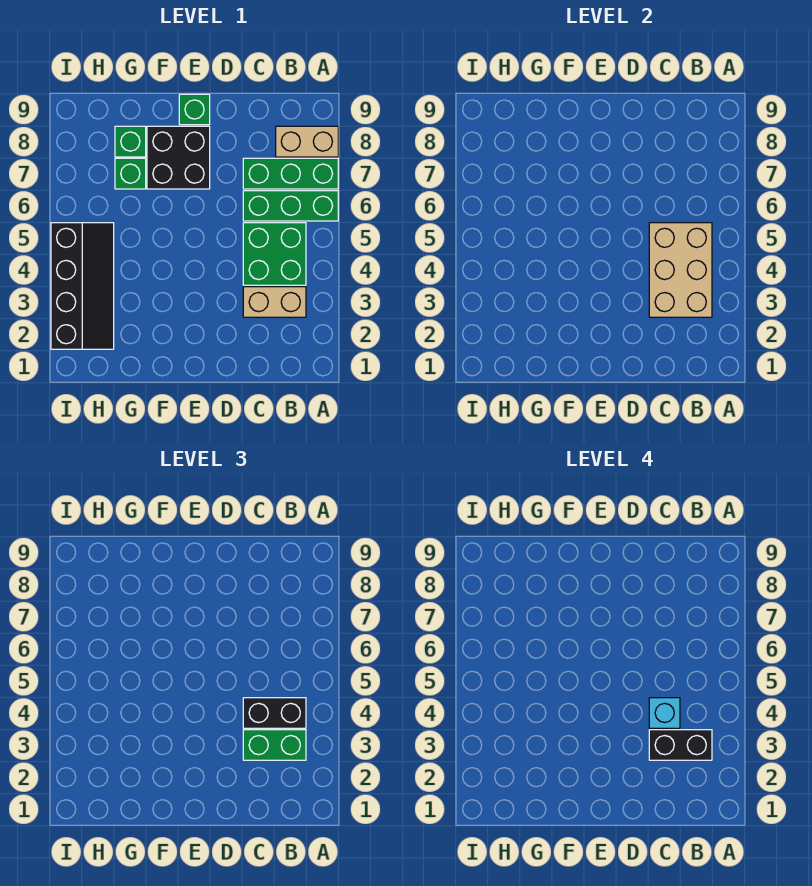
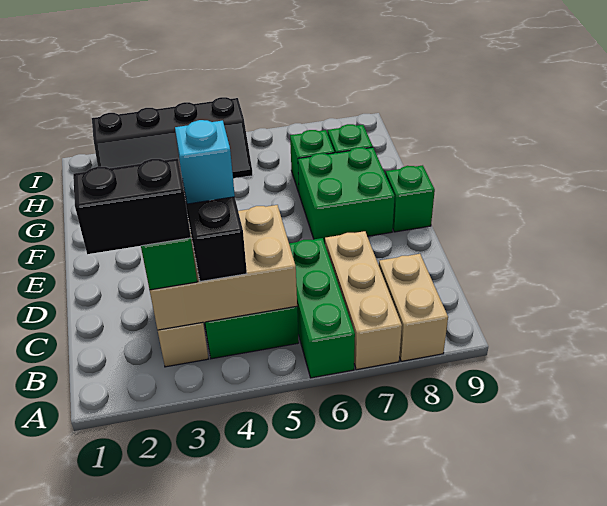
green brick A7:C7 level 1 -> tan brick A7:C7 level 1
black brick B3:C3 level 4 -> black brick B2:B3 level 4
black brick E7:F8 level 1 -> green brick E7:F8 level 1

